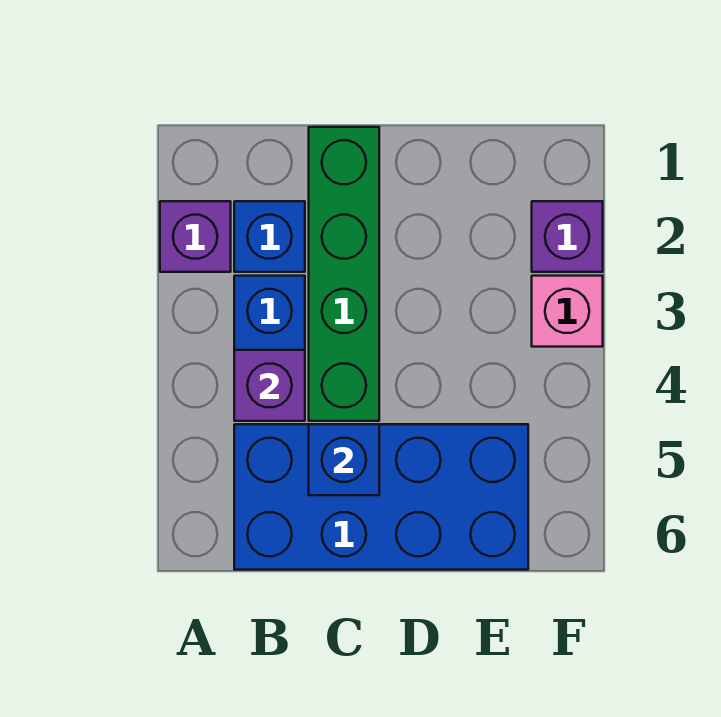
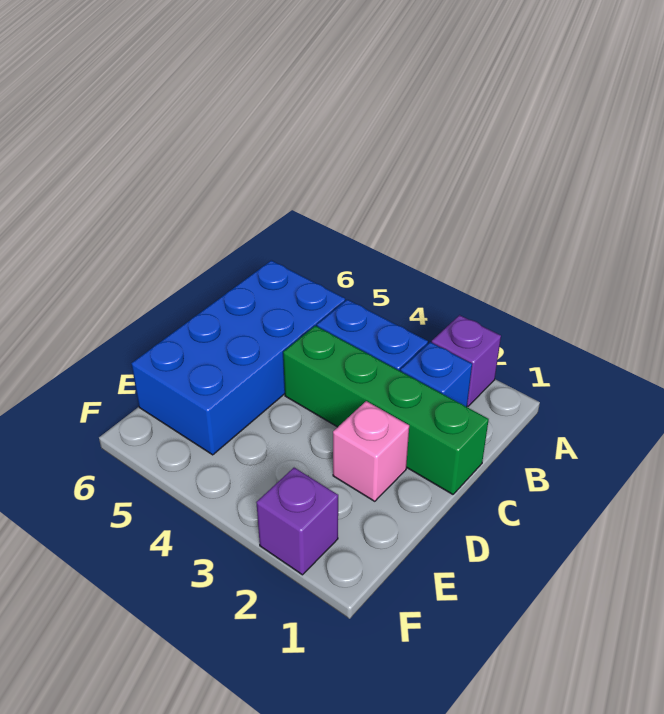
purple brick B4 level 2 -> none
blue brick C5 level 2 -> none
pink brick F3 level 1 -> pink brick D2 level 1

